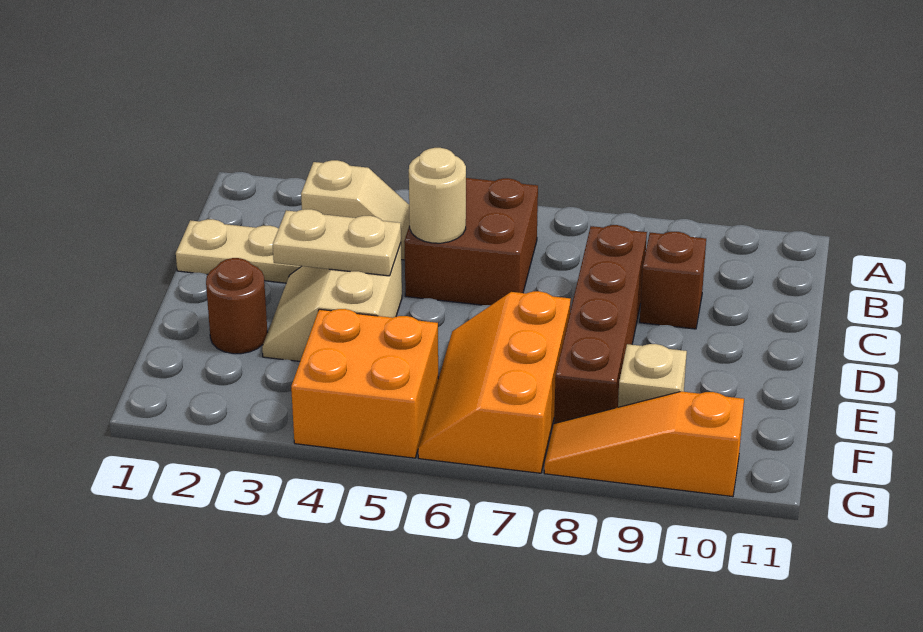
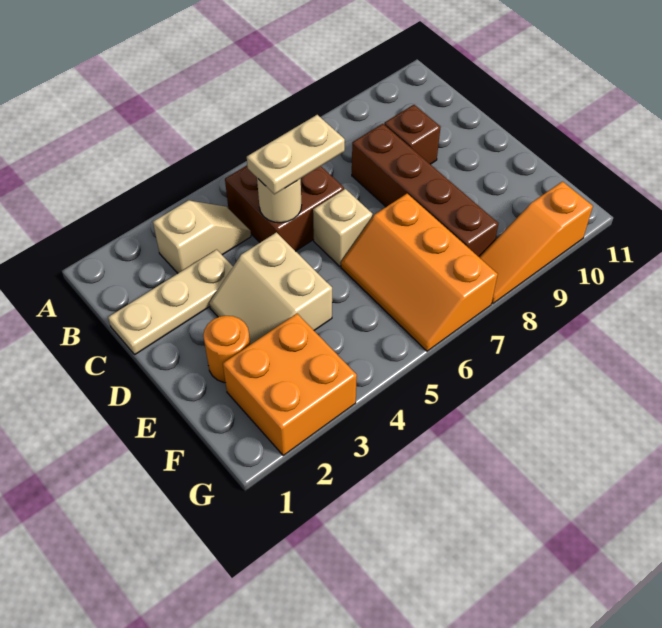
tan plate D3:D4 level 2 -> tan plate C5:C6 level 3
brown round brick E2 level 1 -> orange round brick E2 level 1
orange brick F4:G5 level 1 -> orange brick F2:G3 level 1
tan brick F9 level 1 -> tan brick D6 level 1

